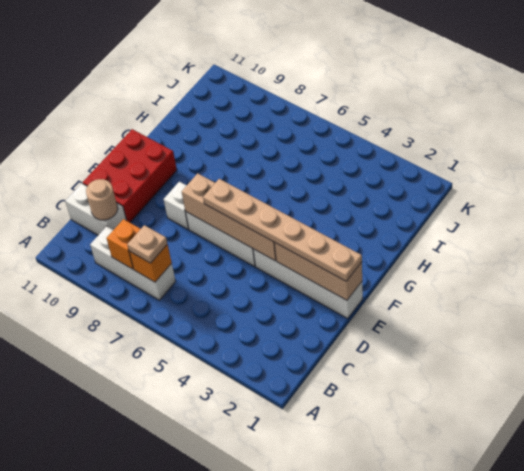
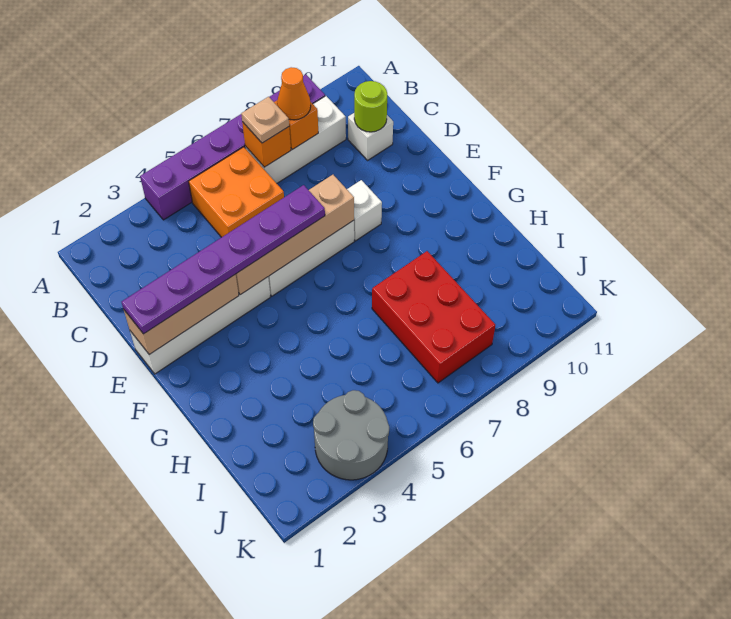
none -> purple brick A4:A9 level 1
none -> orange brick B5:C6 level 1
none -> orange cone B8 level 3
white brick C10:C11 level 1 -> white brick C10 level 1
tan round brick C10 level 2 -> lime round brick C10 level 2
red brick D10:F11 level 1 -> red brick H7:J8 level 1
tan plate E1:E6 level 3 -> purple plate E1:E6 level 3
none -> grey round brick J3:K4 level 1

